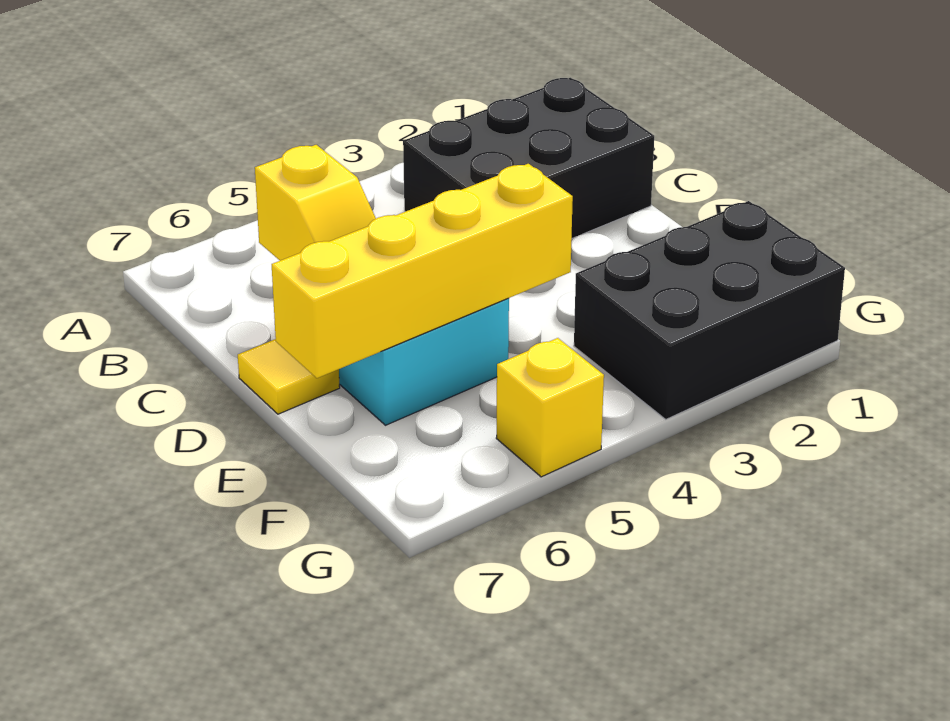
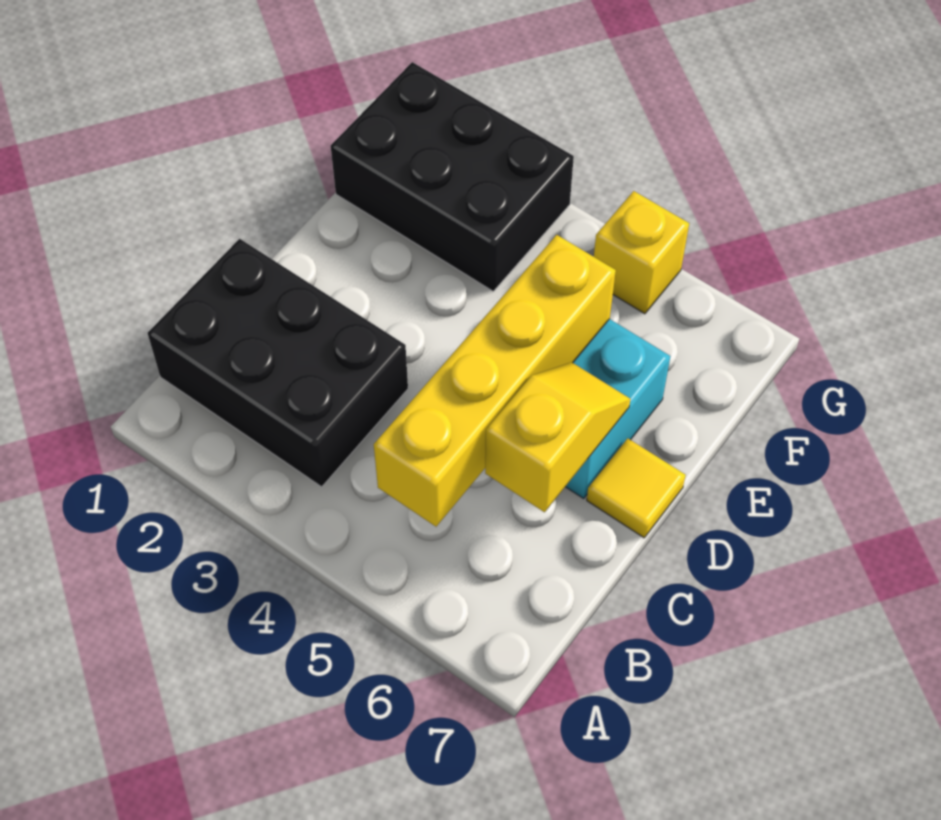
yellow brick E4:E7 level 2 -> yellow brick B5:E5 level 2

